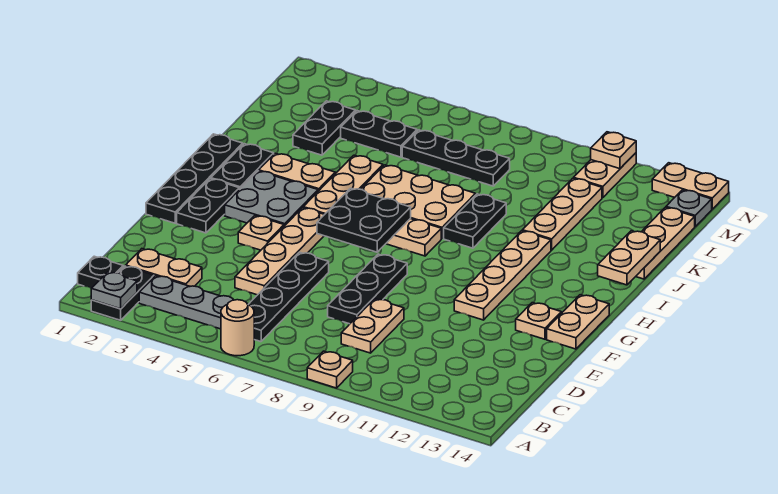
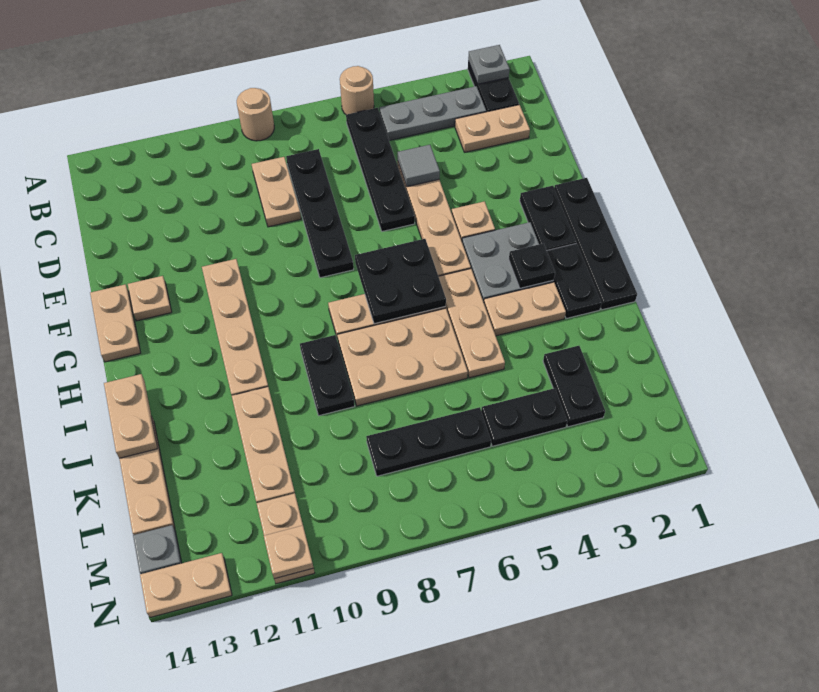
tan plate A9 level 1 -> tan round brick A9 level 1
black plate B1 level 1 -> black plate H3 level 2
none -> grey tile D5 level 2
black plate D8:F8 level 1 -> black plate C8:F8 level 1

